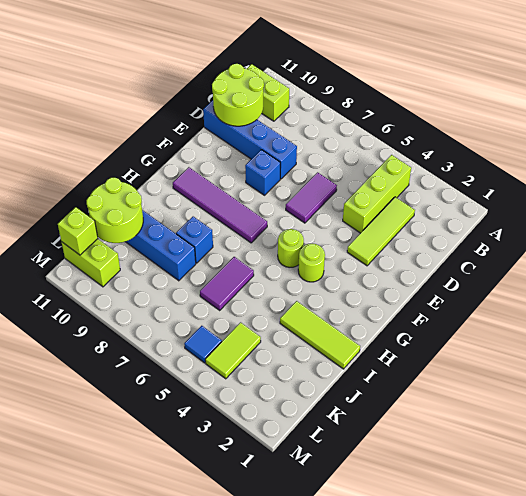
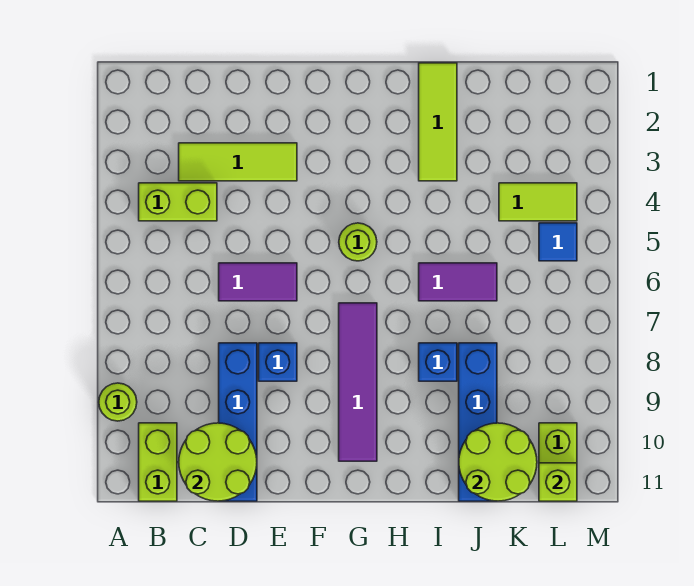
lime brick B4:D4 level 1 -> lime brick B4:C4 level 1
lime round brick G4 level 1 -> lime round brick A9 level 1

